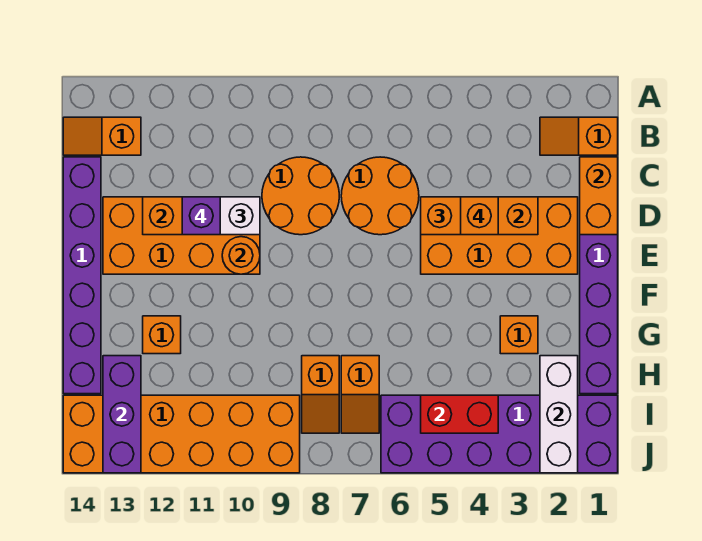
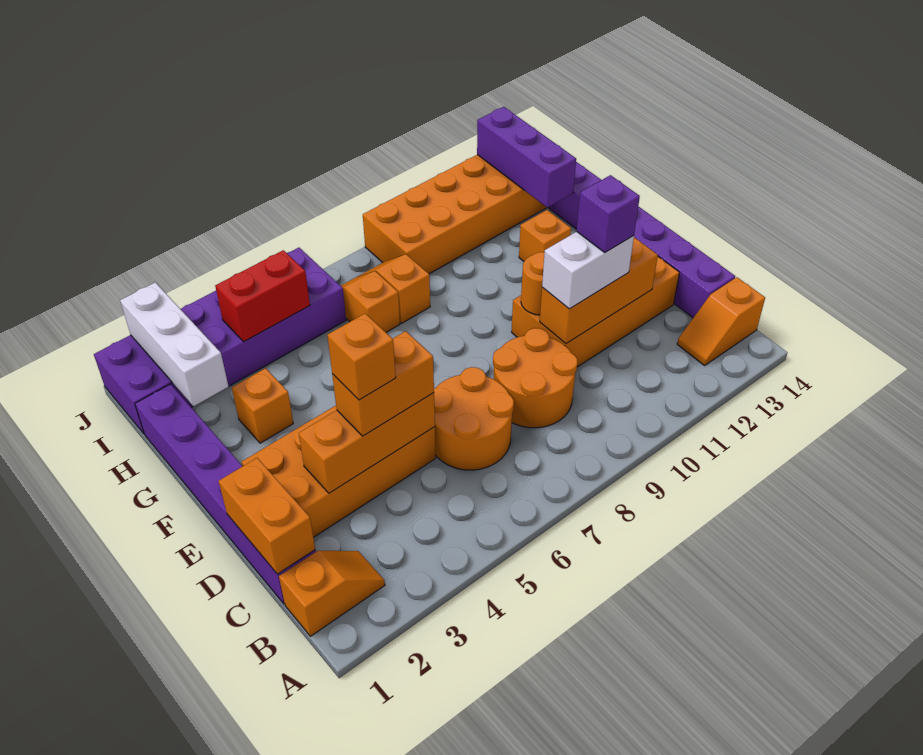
orange slope B13:B14 level 1 top 13 -> orange slope B13:B14 level 1 top 14

